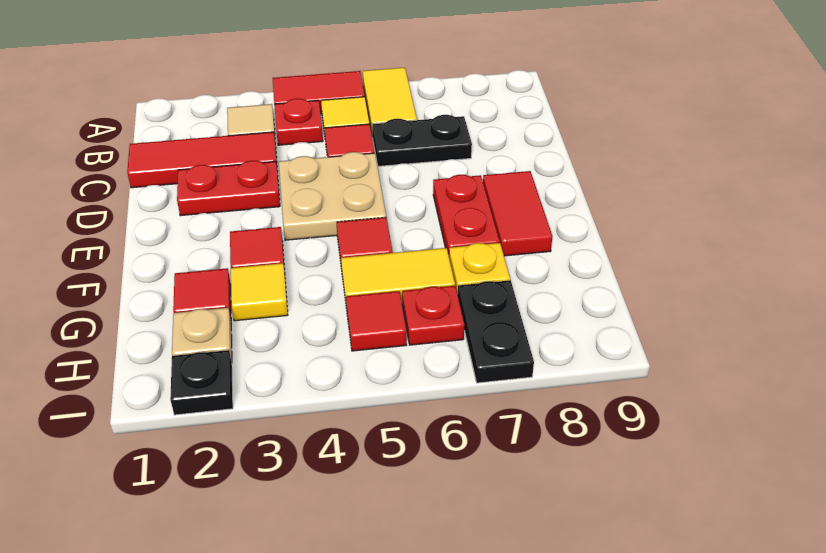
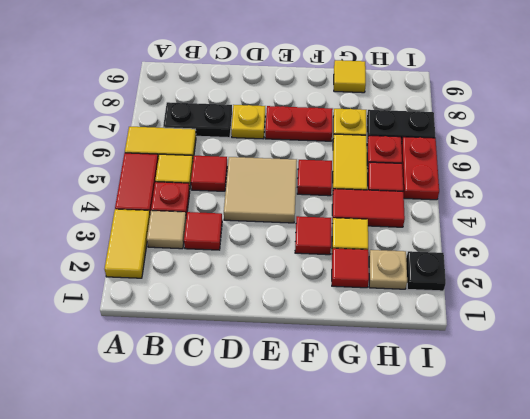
none -> yellow tile A2:A3 level 1
red tile C1:C3 level 1 -> red tile C3 level 1
black plate C6:C7 level 1 -> black plate B7:C7 level 1
red plate D2:D3 level 1 -> red plate I5:I6 level 1
tan plate D4:E5 level 1 -> tan tile D4:E5 level 1
none -> yellow plate D7 level 1
red tile E8:F8 level 1 -> red tile G4:H4 level 1
none -> yellow tile G9 level 1

